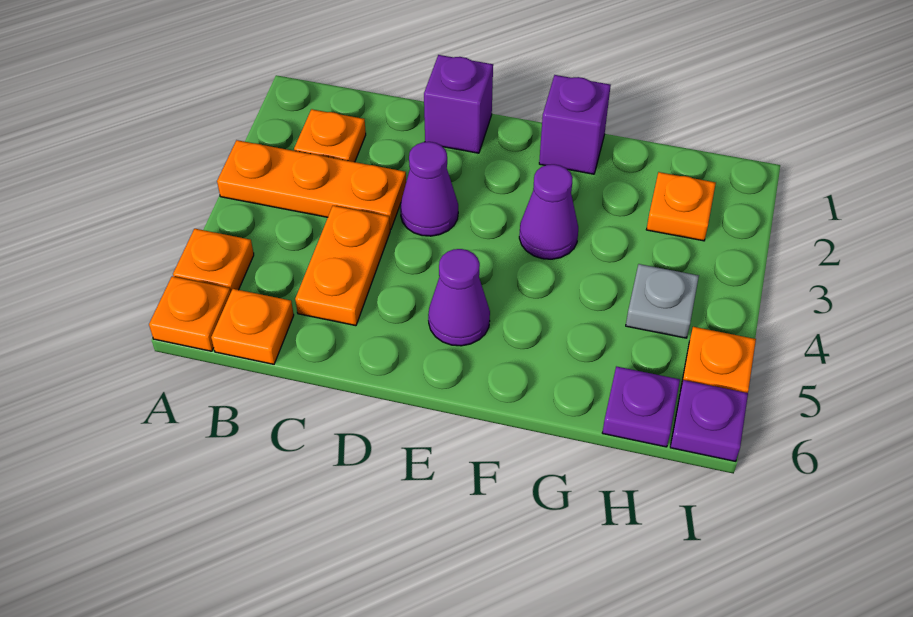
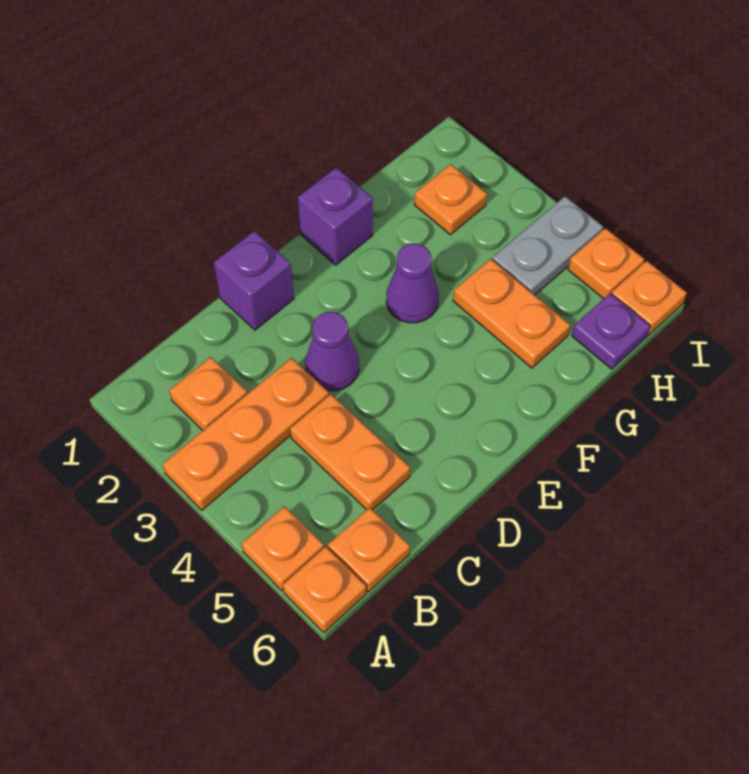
purple cone E5 level 1 -> none
none -> orange plate G4:G5 level 1
grey plate H4 level 1 -> grey plate H4:I4 level 1
purple plate I6 level 1 -> orange plate I6 level 1

